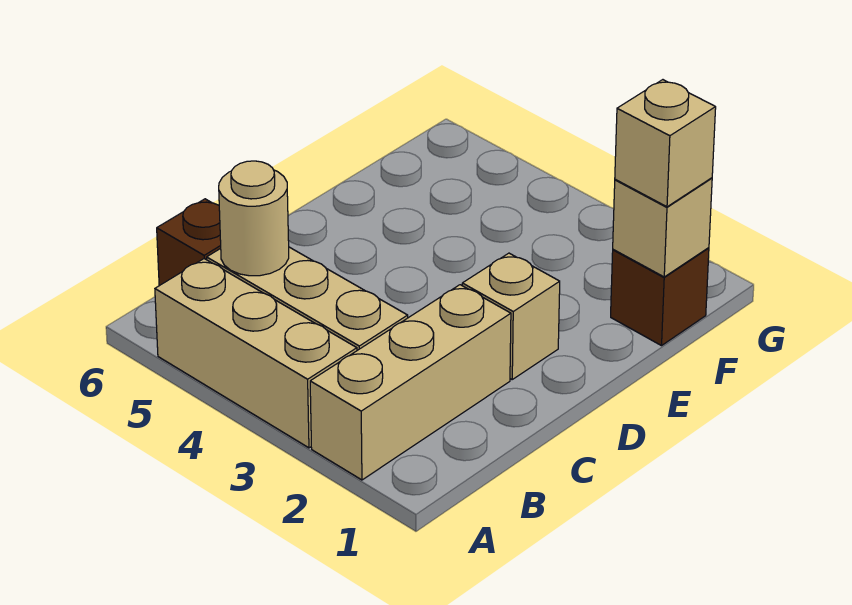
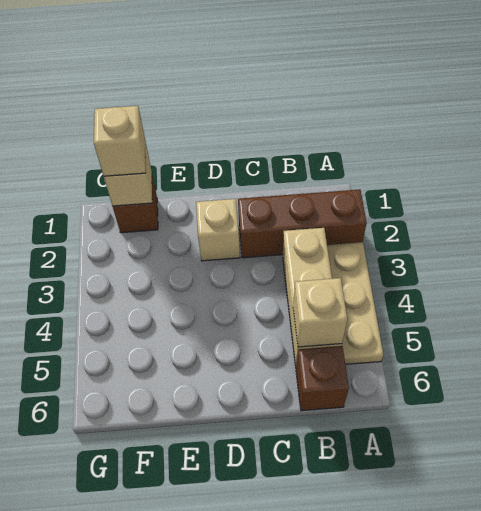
tan brick A2:C2 level 1 -> brown brick A2:C2 level 1
tan brick A3:A5 level 1 -> tan plate A3:A5 level 1
tan round brick B5 level 2 -> tan brick B5 level 2

